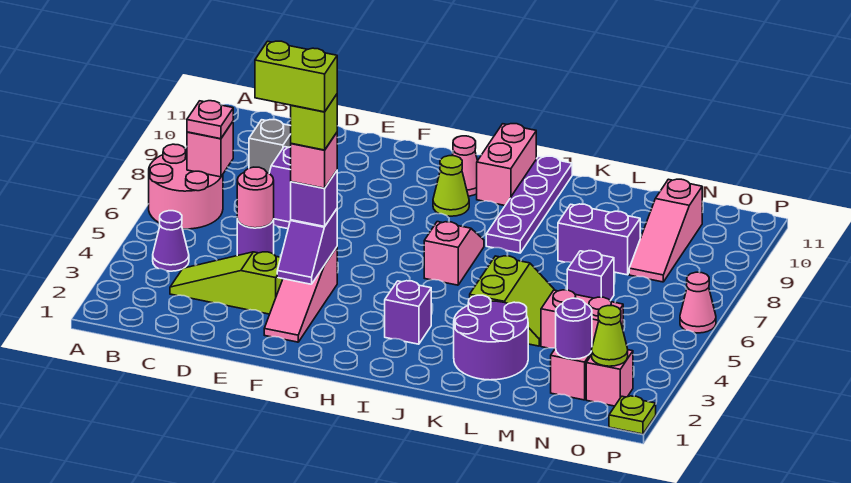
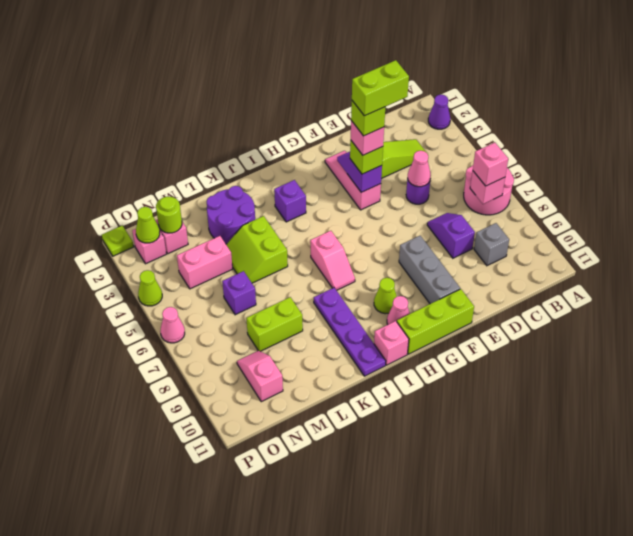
purple cone B4 level 1 -> purple cone A2 level 1
pink plate B7 level 3 -> pink brick B7 level 3
pink round brick D5 level 2 -> pink cone D5 level 2
purple brick F4 level 3 -> lime brick F4 level 3
none -> grey brick F8:F10 level 1
none -> lime brick F11:H11 level 1
pink brick I10:I11 level 1 -> pink brick I11 level 1
purple brick L8:M8 level 1 -> lime brick L8:M8 level 1
purple round brick N2 level 2 -> lime round brick N2 level 2
pink slope N8:N10 level 1 top 10 -> pink slope N9:N10 level 1 top 10
none -> lime cone P4 level 1

